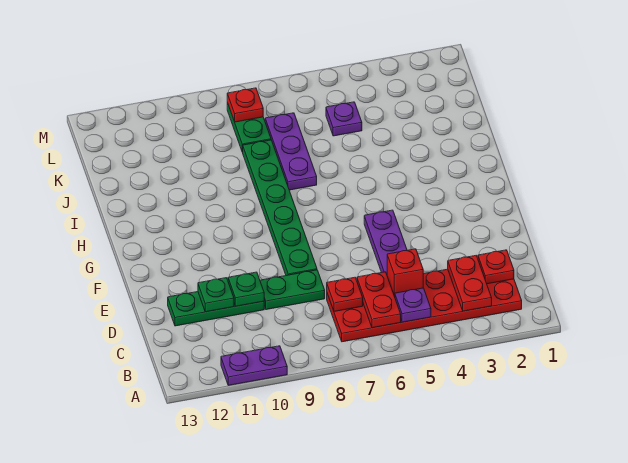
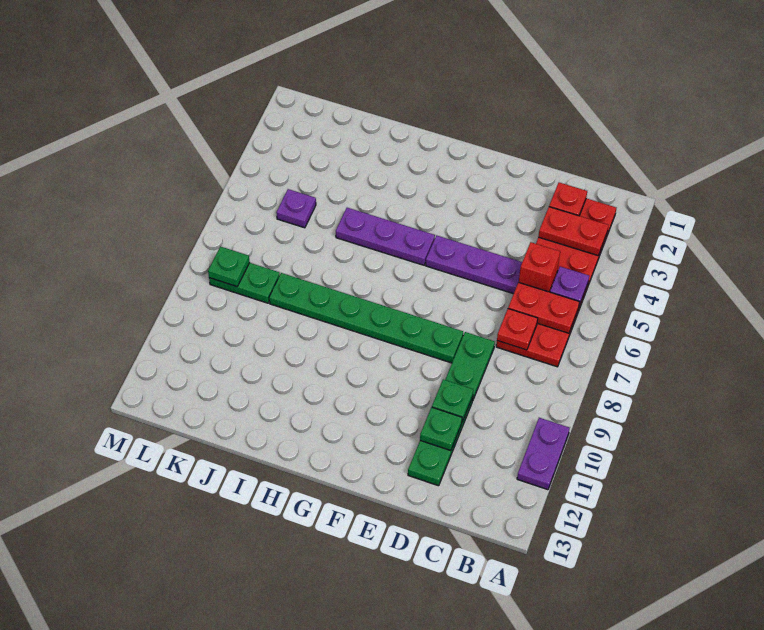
purple plate I7:K7 level 1 -> purple plate G5:I5 level 1
red plate L8 level 2 -> green plate L8 level 2

